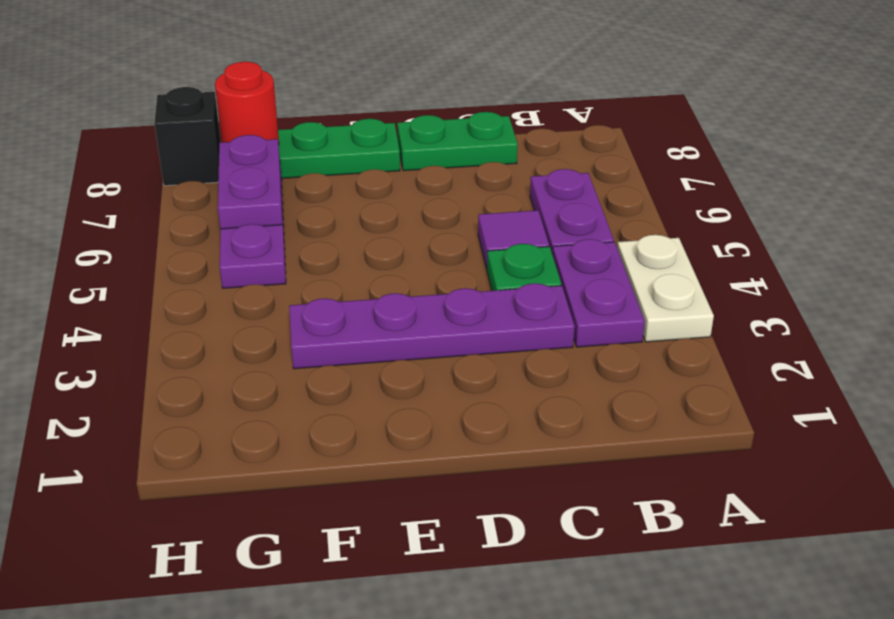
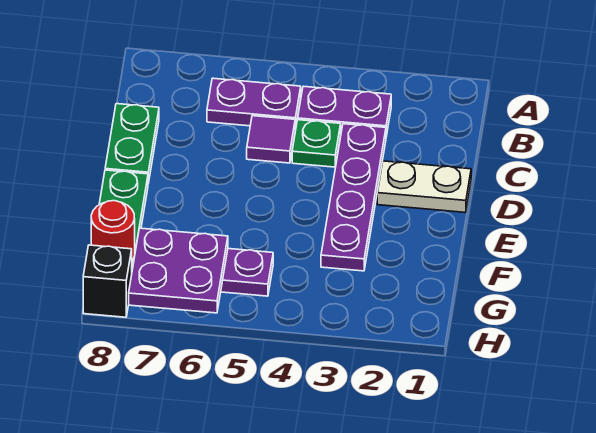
white plate A3:A4 level 1 -> white plate D1:D2 level 1
purple plate G6:G7 level 2 -> purple plate G6:H7 level 2

